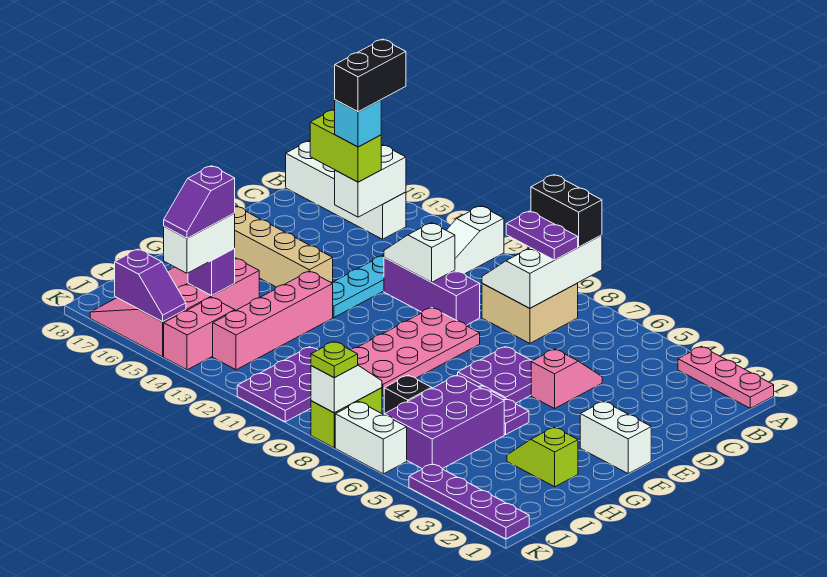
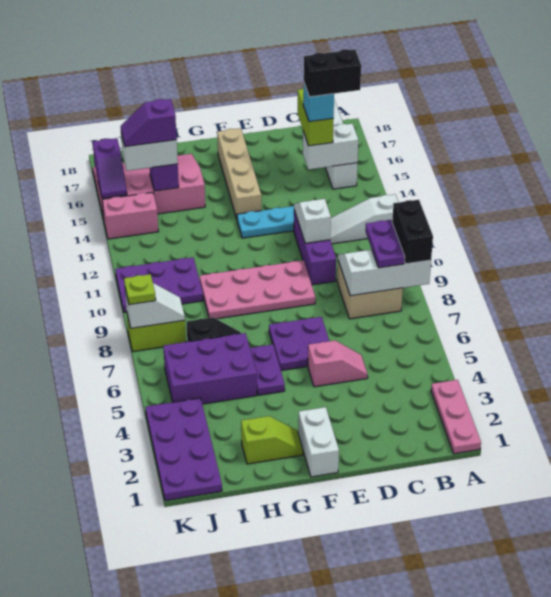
pink brick G13:J13 level 1 -> none
lime slope H2:H3 level 1 top 2 -> lime slope G2:H2 level 1 top H
purple plate K1:K4 level 1 -> purple plate J1:K4 level 1
white brick K6:K7 level 1 -> none

